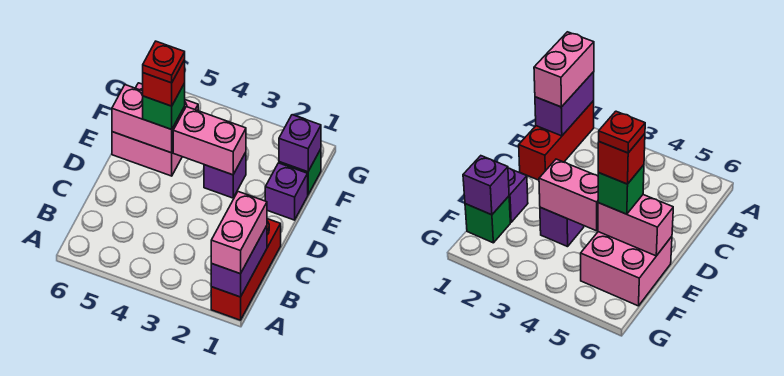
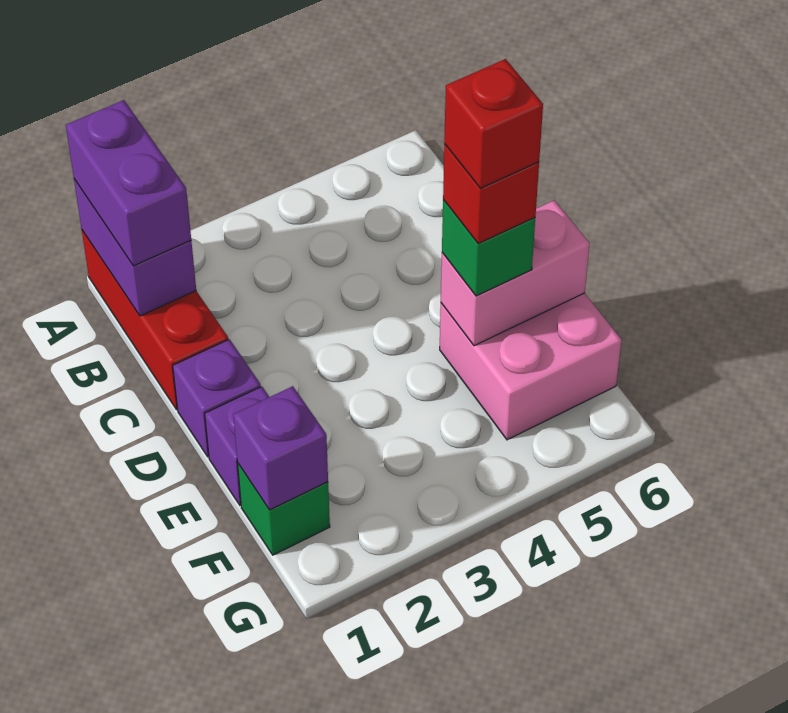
pink brick A1:B1 level 3 -> purple brick A1:B1 level 3
purple brick E3 level 1 -> purple brick D1 level 1
pink brick E3:E4 level 2 -> none
red plate E5 level 5 -> red brick E5 level 5

